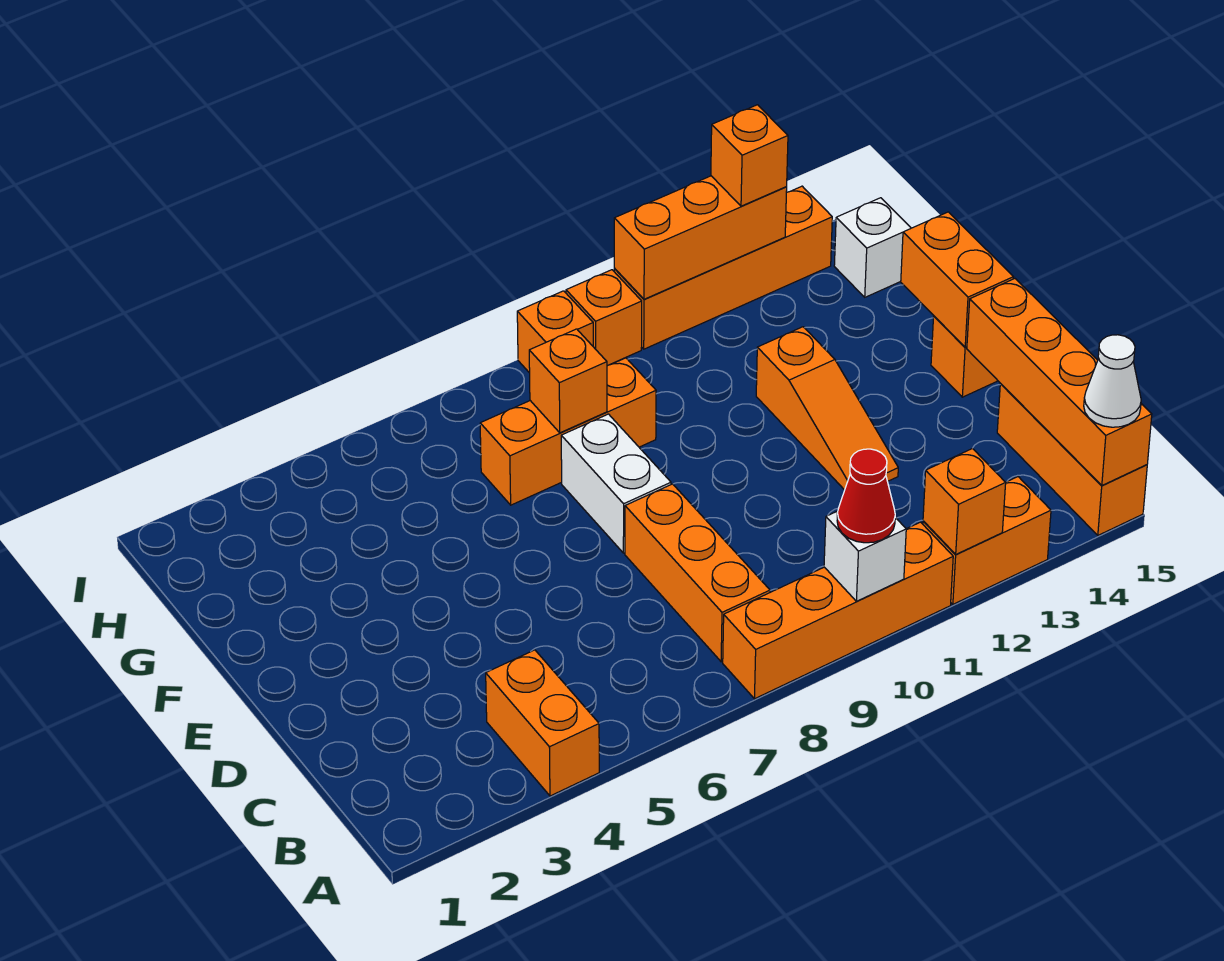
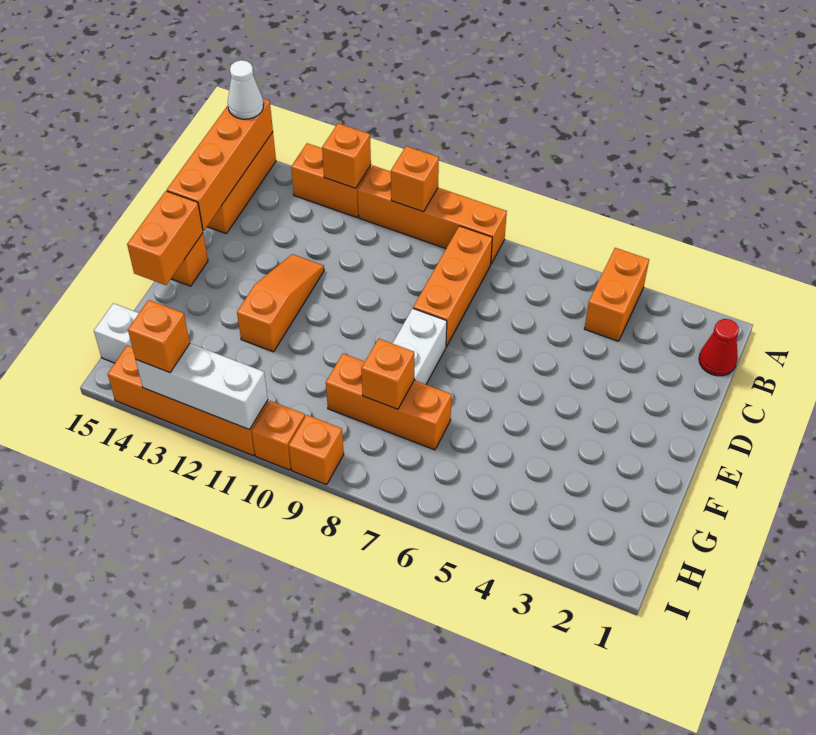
white brick A10 level 2 -> orange brick A10 level 2
red cone A10 level 3 -> red cone B1 level 1
orange brick I11:I13 level 2 -> white brick I11:I13 level 2

